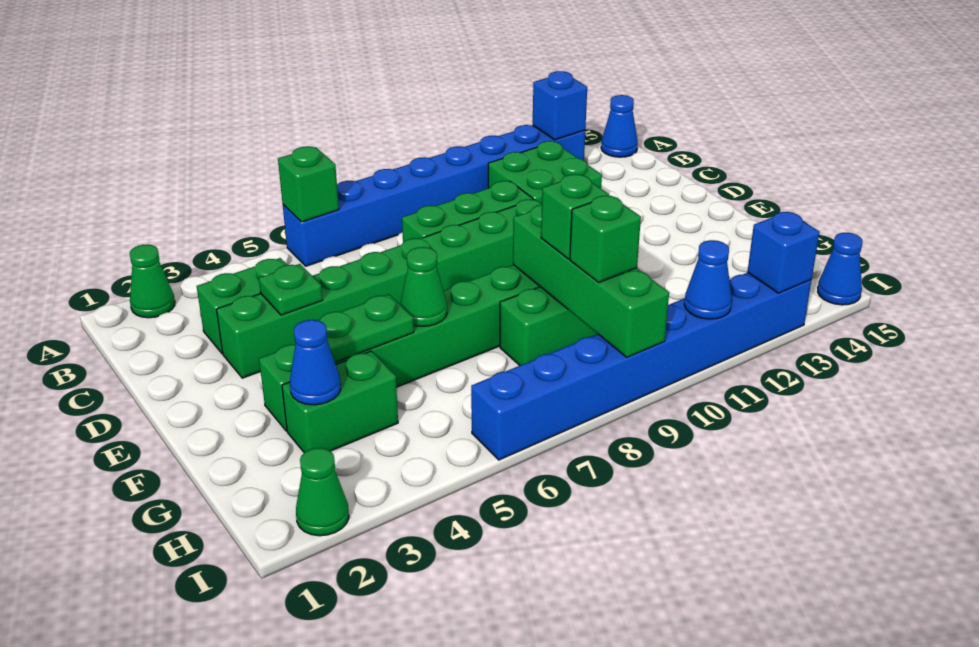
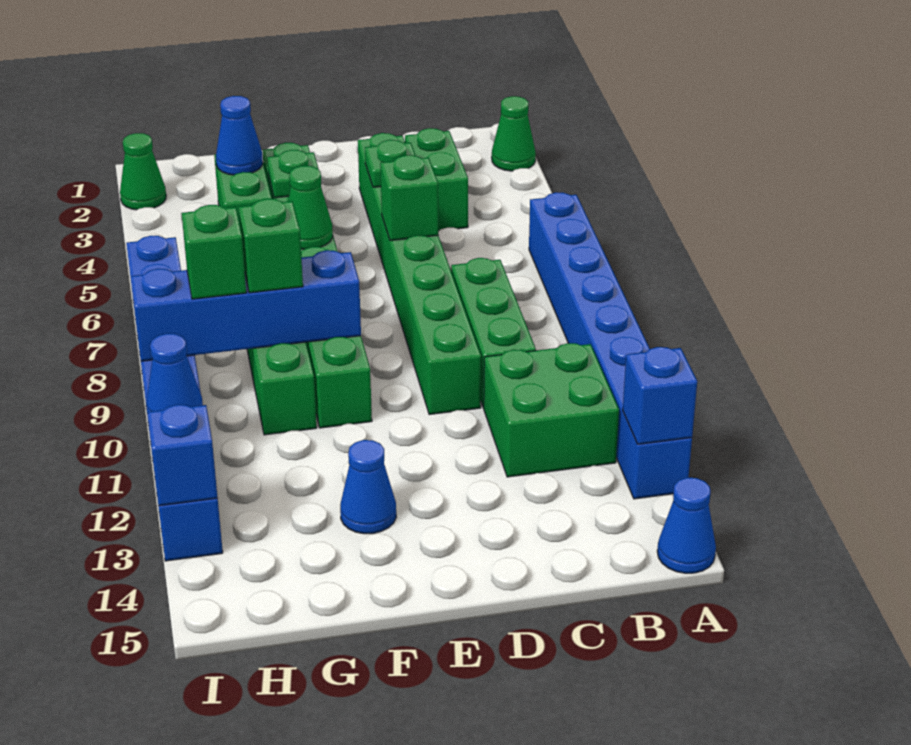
green brick A6 level 2 -> green brick D6 level 2
green plate F4:F5 level 2 -> green plate F4 level 2
green brick F9:I9 level 2 -> blue brick F9:I9 level 2
blue cone I15 level 1 -> blue cone F13 level 1

